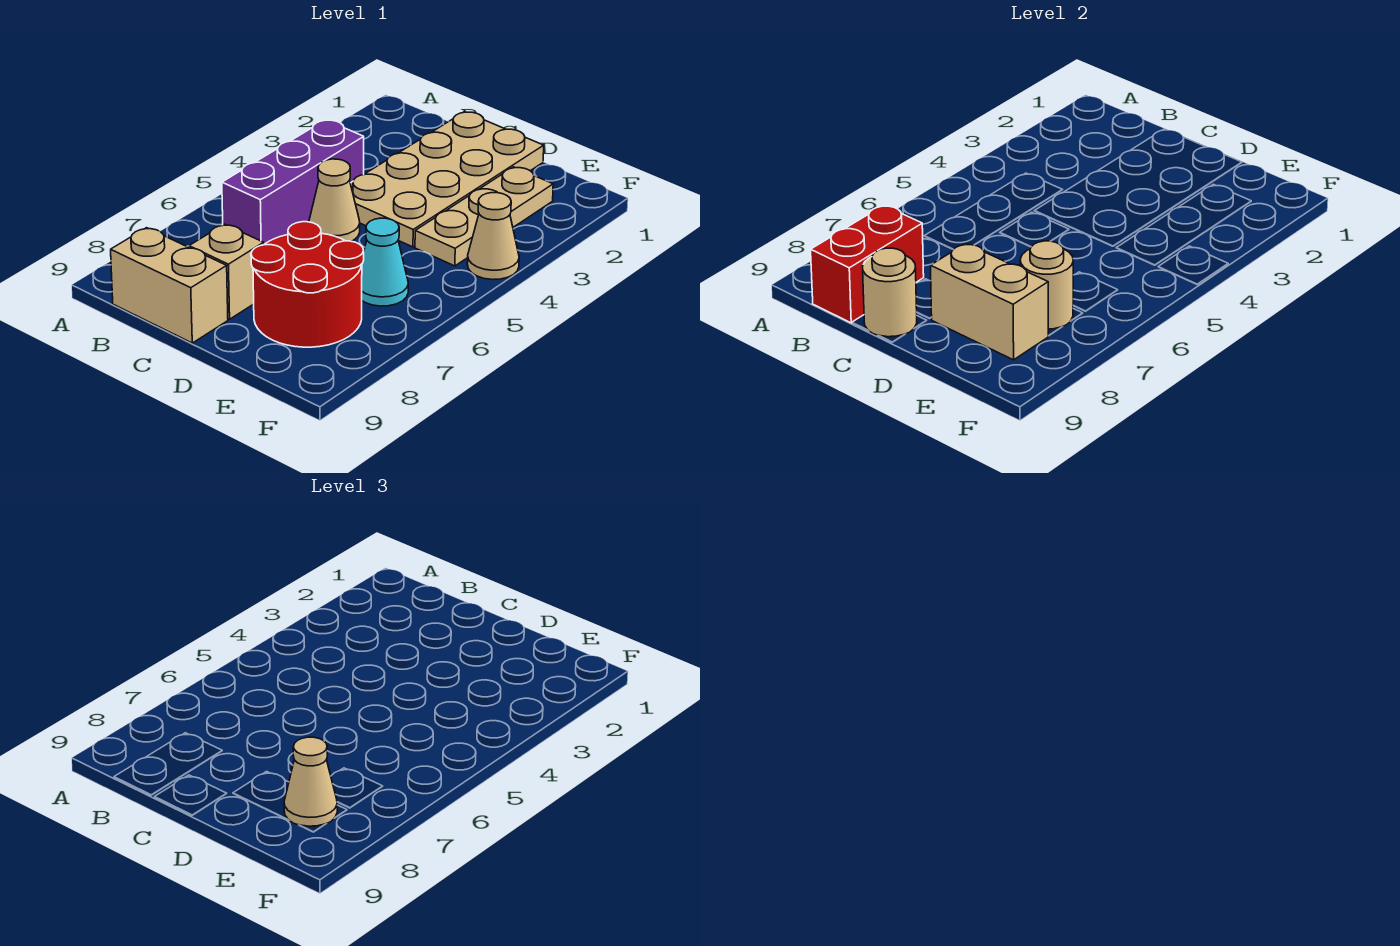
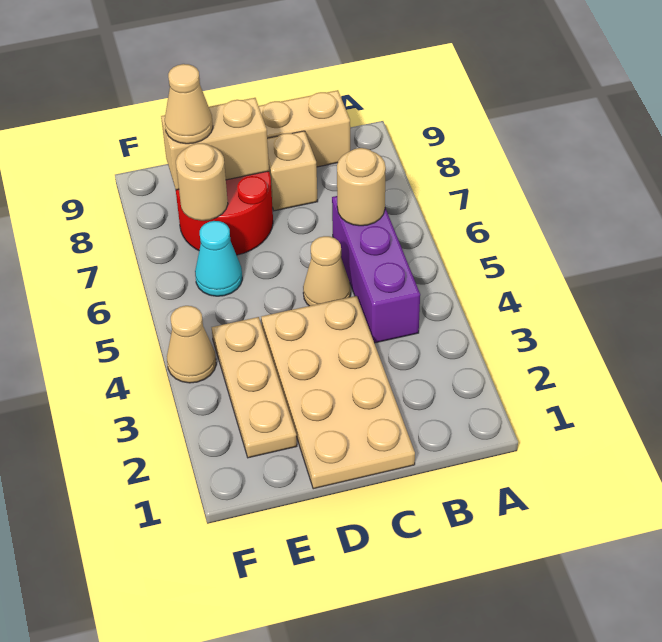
red brick B8:B9 level 2 -> none
tan round brick C9 level 2 -> tan round brick B6 level 2

